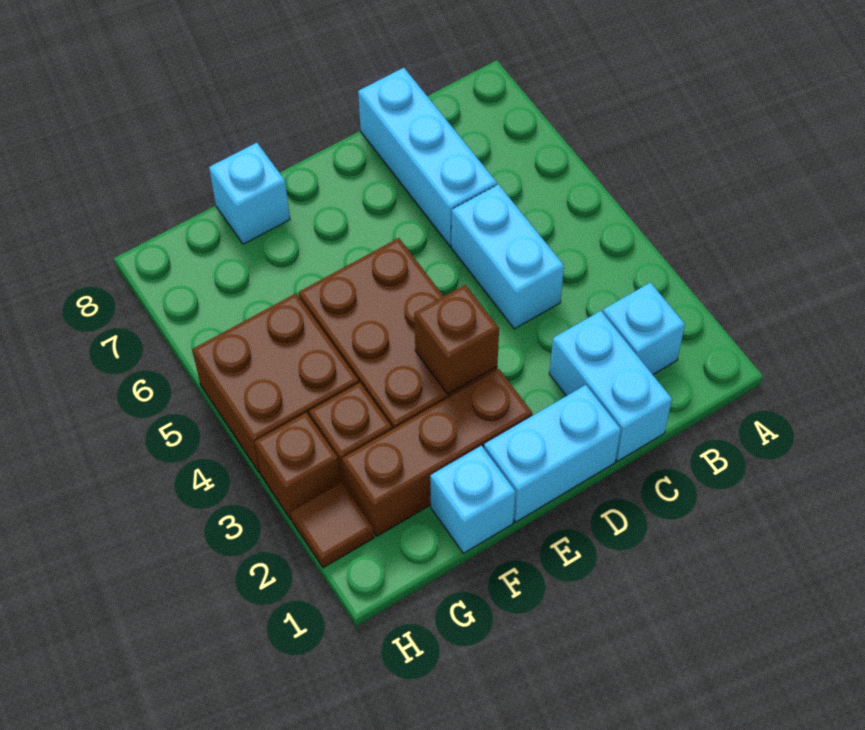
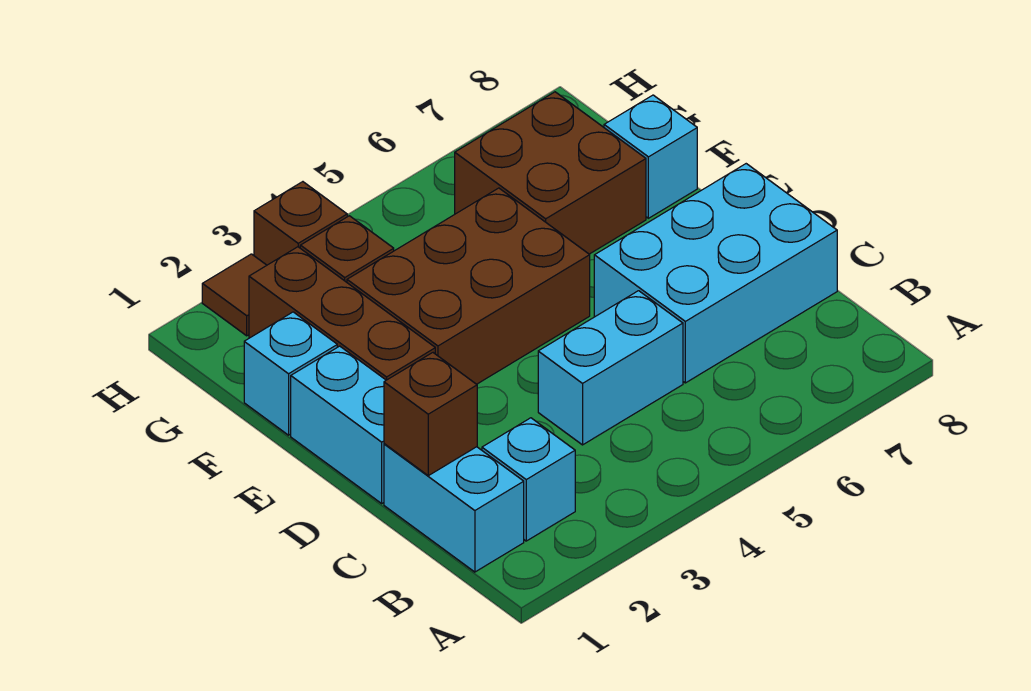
cyan brick C1:C2 level 1 -> cyan brick B1:C1 level 1
cyan brick C6:C8 level 1 -> cyan brick C6:D8 level 1
brown brick E3 level 2 -> brown brick C1 level 2
brown brick G4:H5 level 1 -> brown brick F6:G7 level 1

